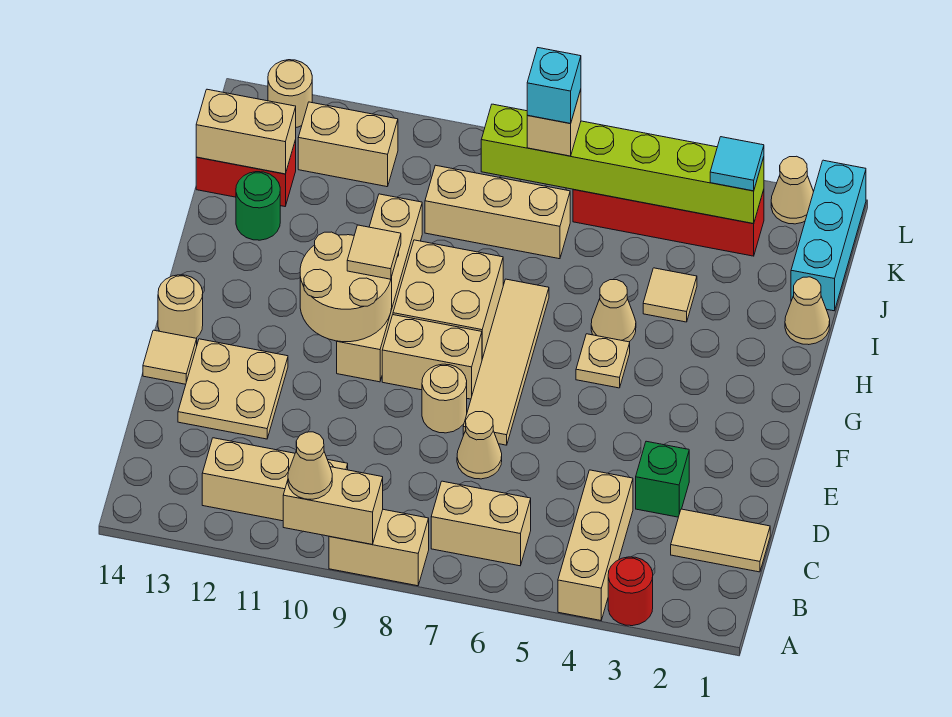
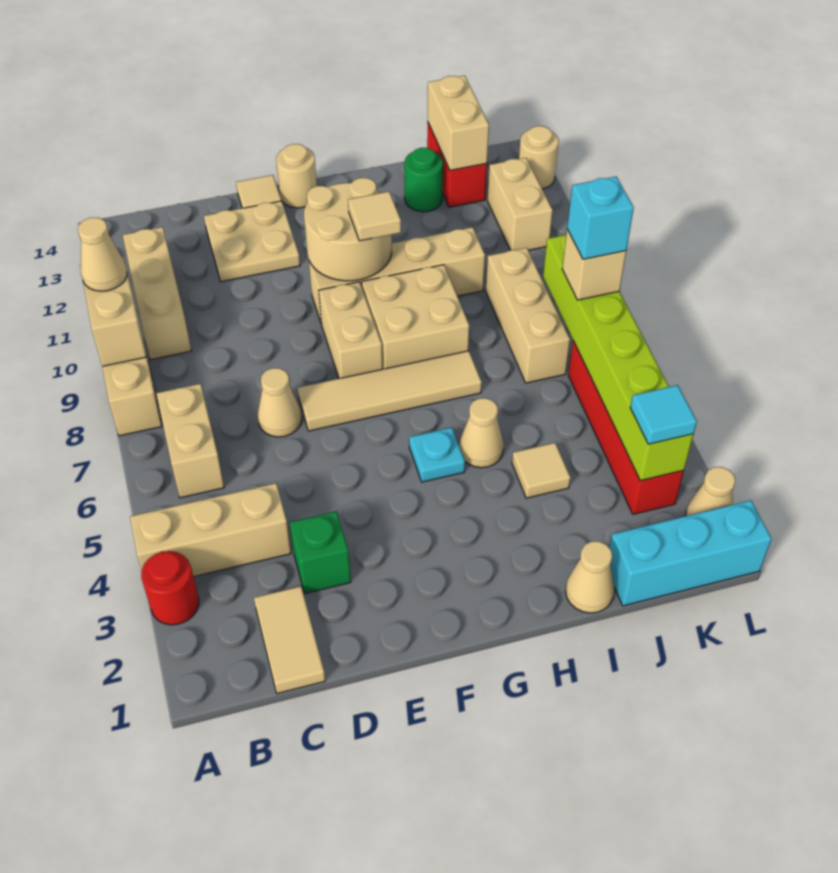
tan round brick E8 level 1 -> none
tan plate G5 level 1 -> cyan plate G5 level 1

